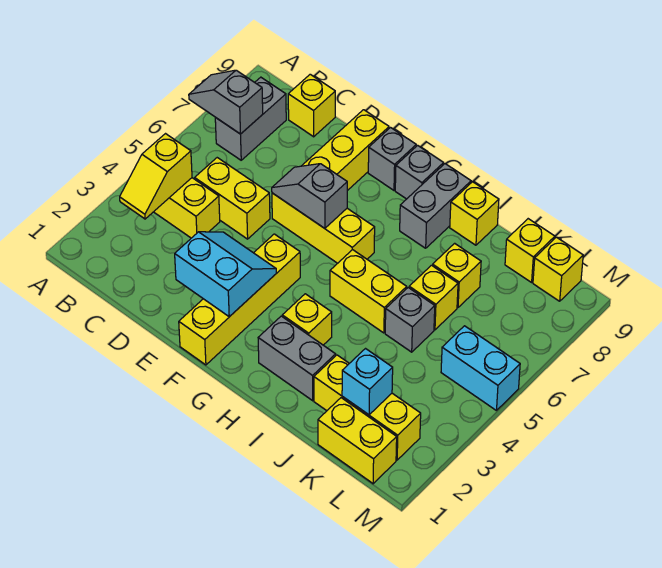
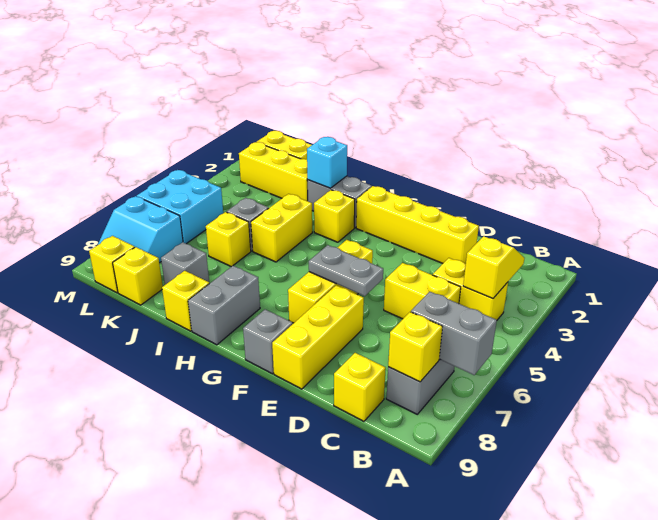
grey slope A7:B7 level 2 top B -> grey brick A7:B7 level 2
cyan slope E2:F3 level 2 top 2 -> cyan slope L7:M8 level 1 top 7
yellow brick E6:G6 level 1 -> yellow brick F5:F7 level 1
grey slope E6:F6 level 2 top F -> grey plate E6:F6 level 2
yellow brick F1:F4 level 1 -> yellow brick D2:G2 level 1
grey brick G9 level 1 -> grey brick J8 level 1
yellow brick H5:I5 level 1 -> yellow brick I4:I5 level 1
yellow brick J7 level 1 -> yellow brick B8 level 2
cyan brick K2 level 2 -> cyan brick I2 level 2
cyan brick L5:M5 level 1 -> cyan brick L5:M6 level 1

